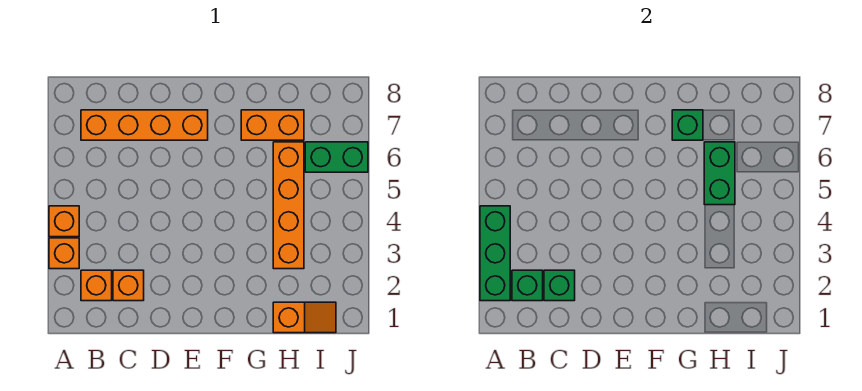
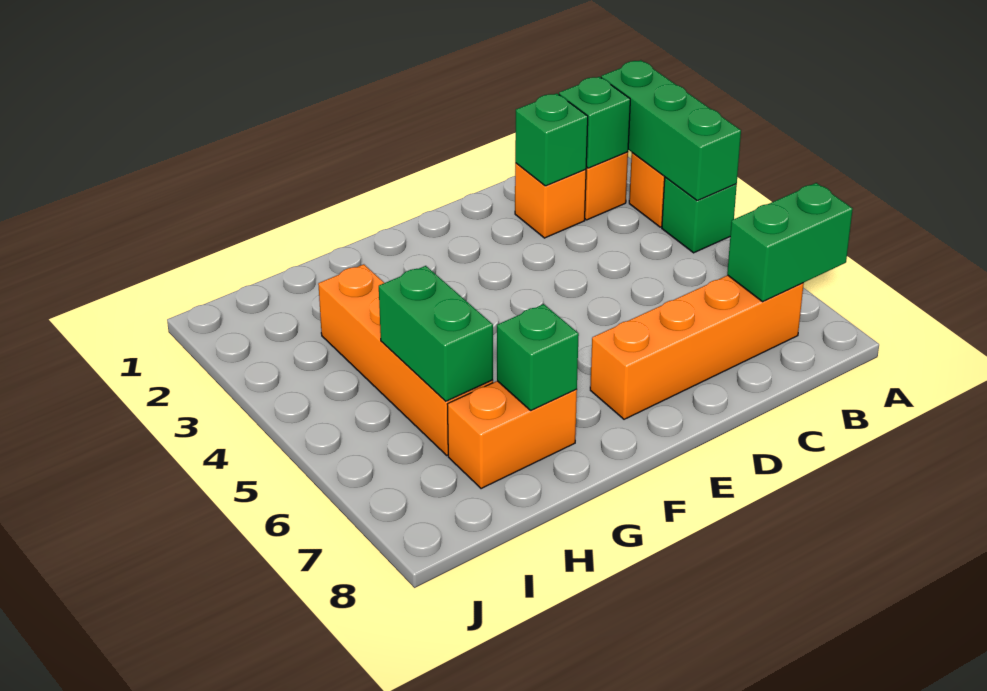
orange brick A4 level 1 -> green brick A4 level 1
orange slope H1:I1 level 1 top H -> none
green brick I6:J6 level 1 -> green brick A7:B7 level 2

